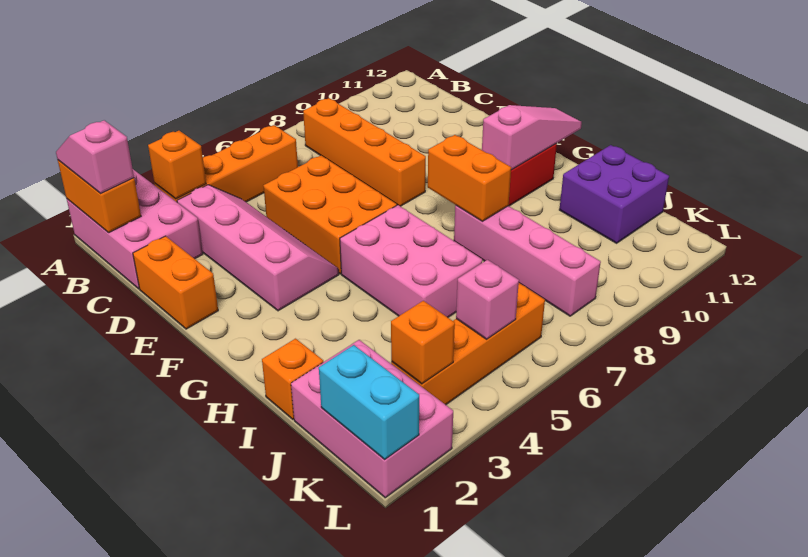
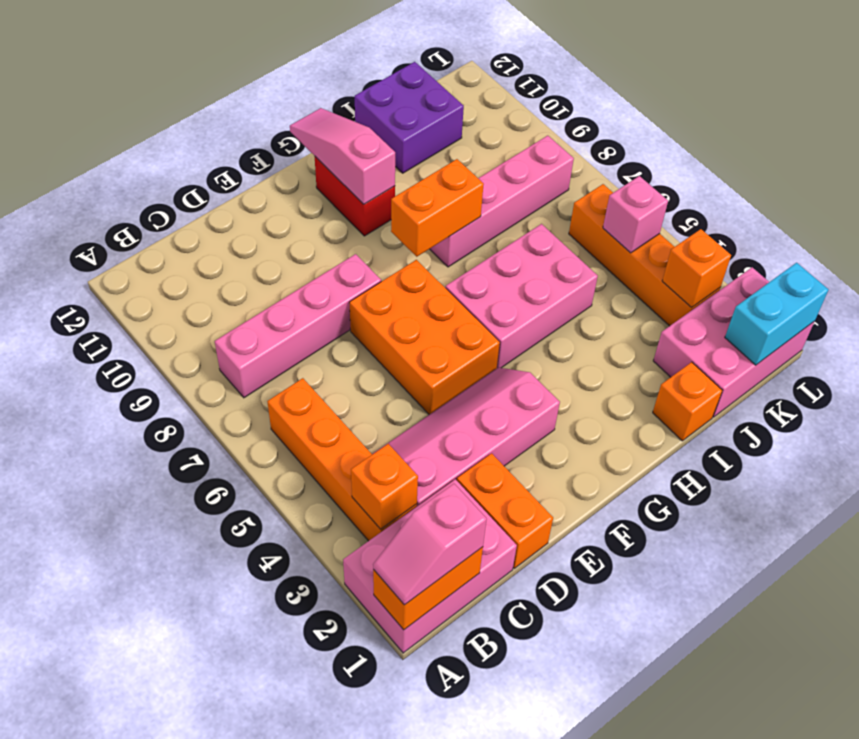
orange brick B8:E8 level 1 -> pink brick B8:E8 level 1
orange brick D1:E1 level 1 -> orange brick D1:D2 level 1
orange brick D5:F6 level 1 -> orange brick E5:F7 level 1

